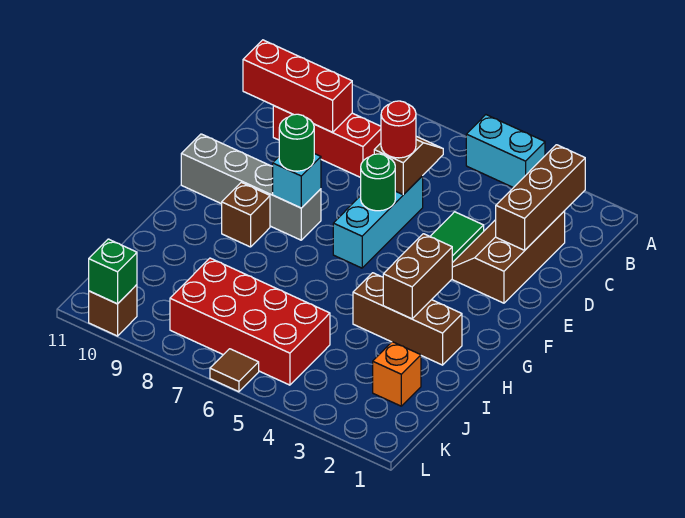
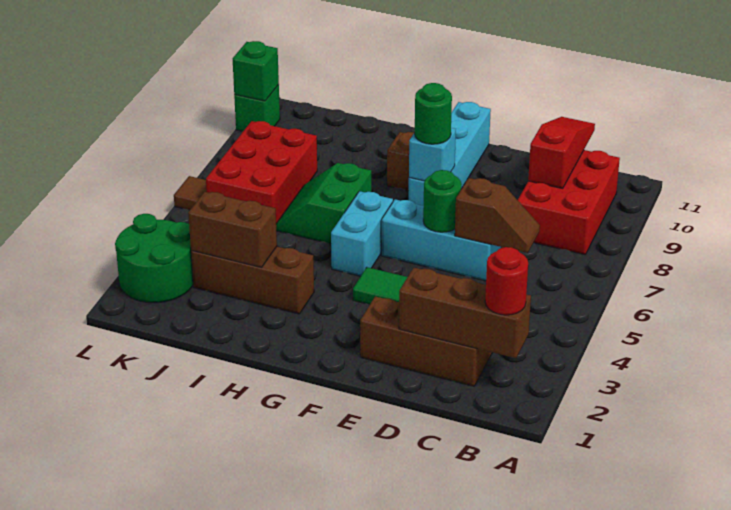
cyan brick A4:A5 level 1 -> cyan brick G5:G6 level 1
red brick C8:C10 level 1 -> red brick B8:C10 level 1
red brick C9:C11 level 2 -> red slope C9:C11 level 2 top 9
red round brick D6 level 3 -> red round brick B2 level 3
grey brick F8:F11 level 1 -> cyan brick F8:F11 level 1
brown brick G3:H3 level 2 -> brown brick I3:J3 level 2
brown brick H2:H4 level 1 -> brown brick H3:J3 level 1
none -> green slope H6:I7 level 1 top H
orange brick J2 level 1 -> none
red brick J5:K8 level 1 -> red brick J6:K8 level 1
none -> green round brick K2:L3 level 1
brown brick L10 level 1 -> green brick L10 level 1

